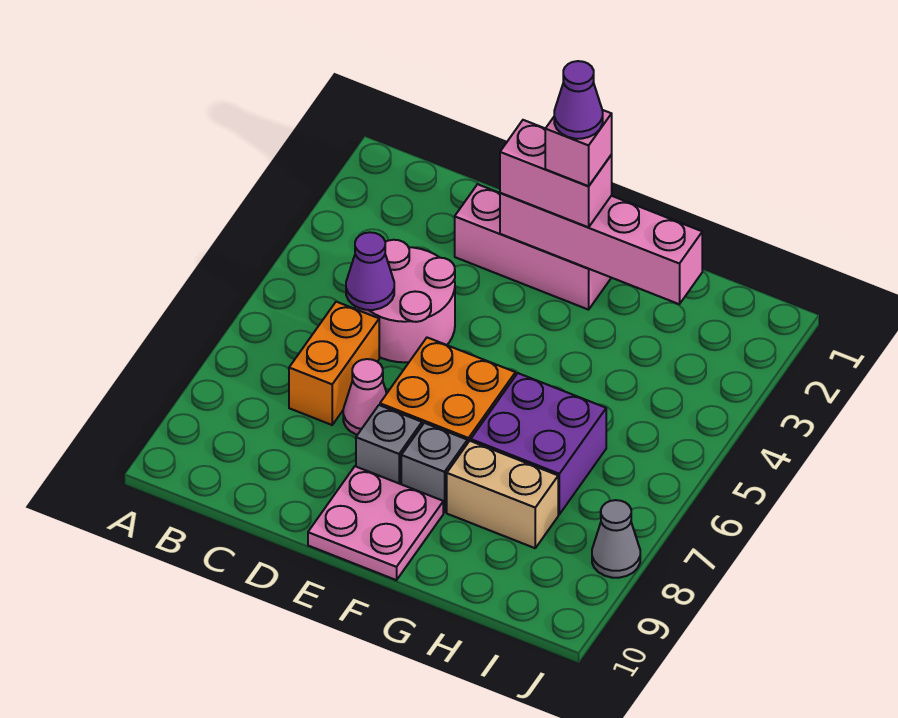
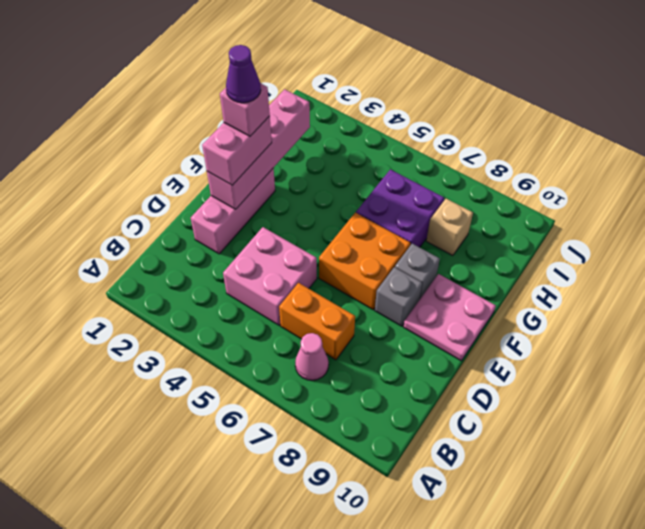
pink round brick C4:D5 level 1 -> pink brick C4:D5 level 1
purple cone C5 level 2 -> none
pink cone D7 level 1 -> pink cone B7 level 1
tan brick G8:H8 level 1 -> tan brick H8 level 1
grey cone J8 level 1 -> none

